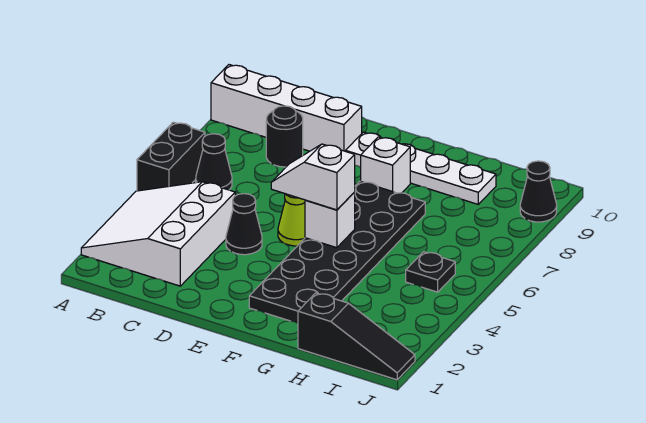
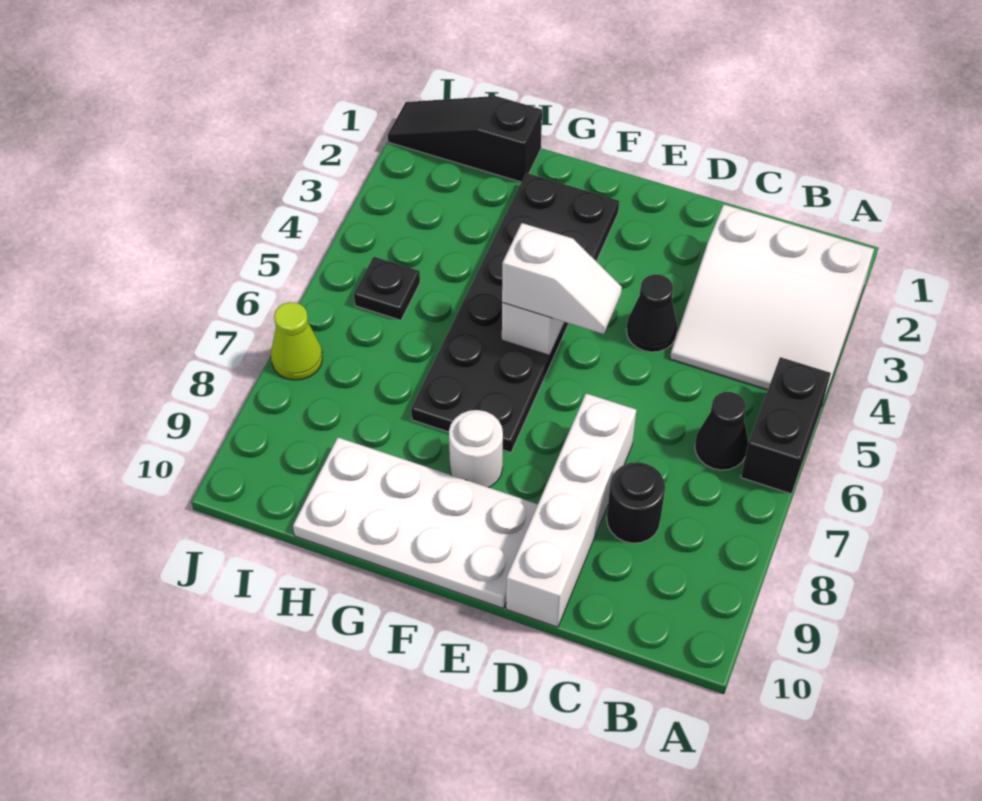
white slope A2:C4 level 1 top C -> white slope A2:C4 level 1 top 2
white brick A9:D9 level 1 -> white brick D7:D10 level 1
lime cone E5 level 1 -> lime cone J7 level 1
white plate E9:H9 level 1 -> white plate E9:H10 level 1
white brick F8 level 1 -> white round brick F8 level 1
black cone J9 level 1 -> none

